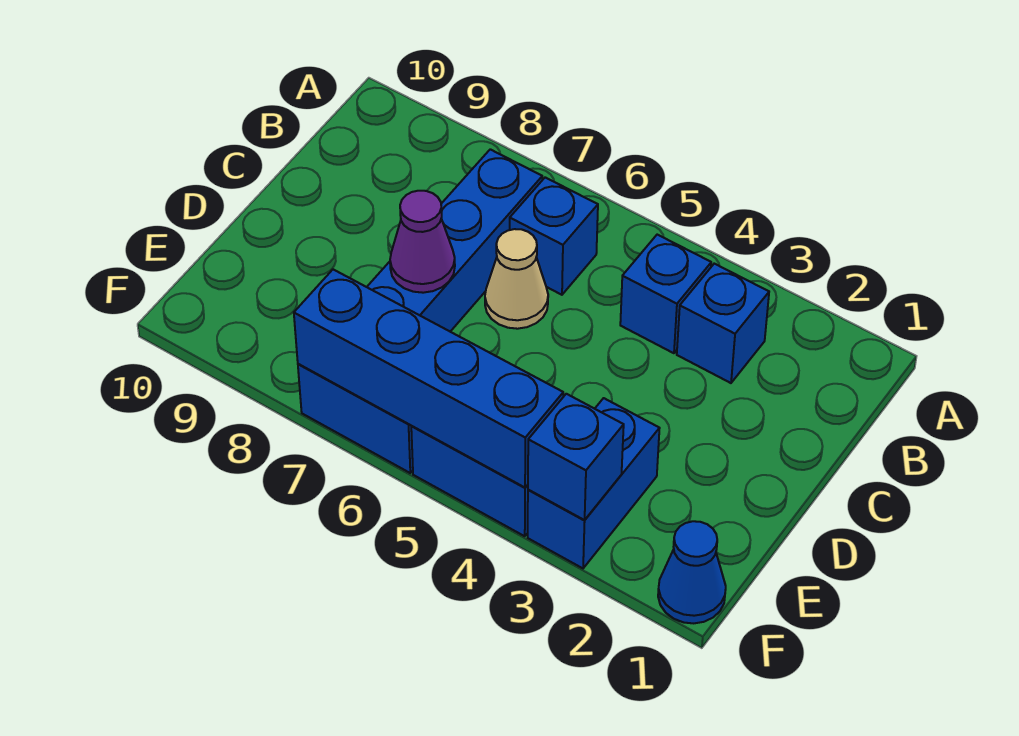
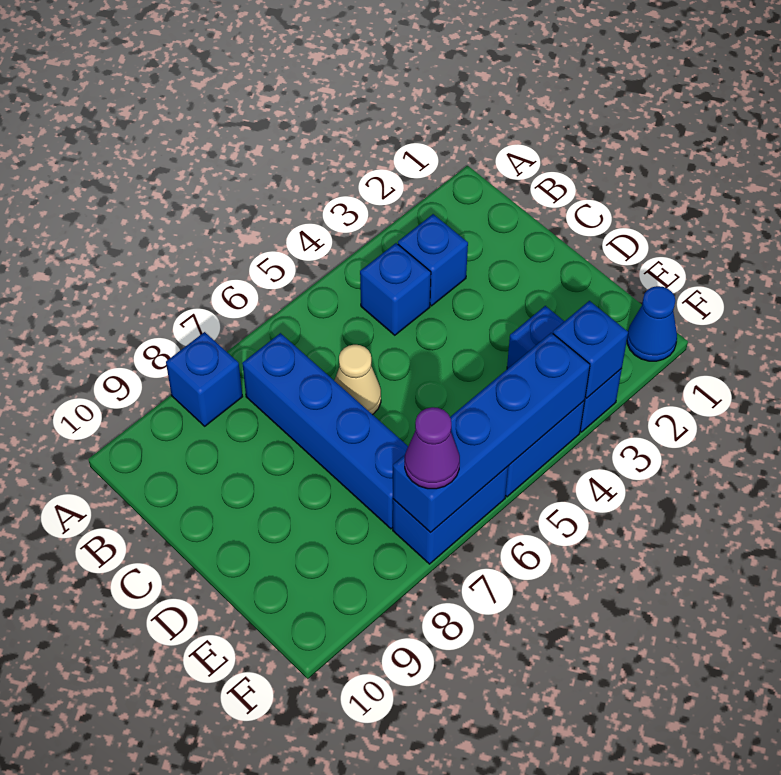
blue brick B6 level 1 -> blue brick A8 level 1
purple cone D7 level 2 -> purple cone F7 level 3

